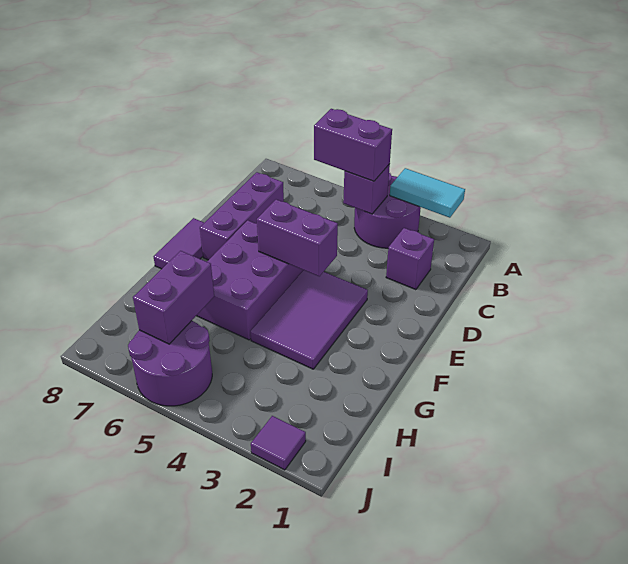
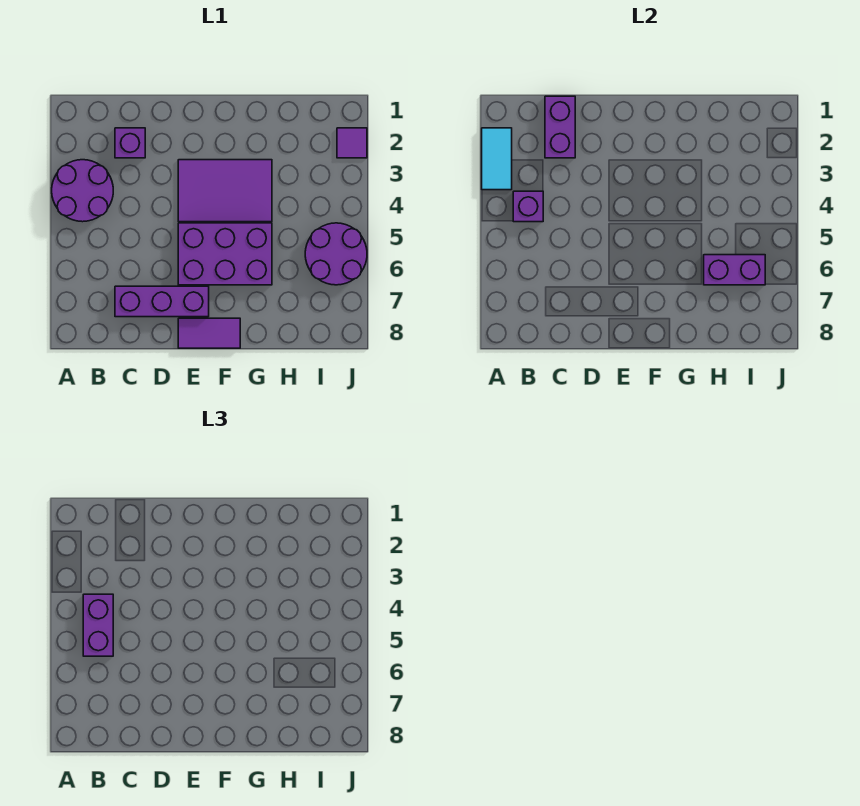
purple brick E4:E5 level 2 -> purple brick C1:C2 level 2

